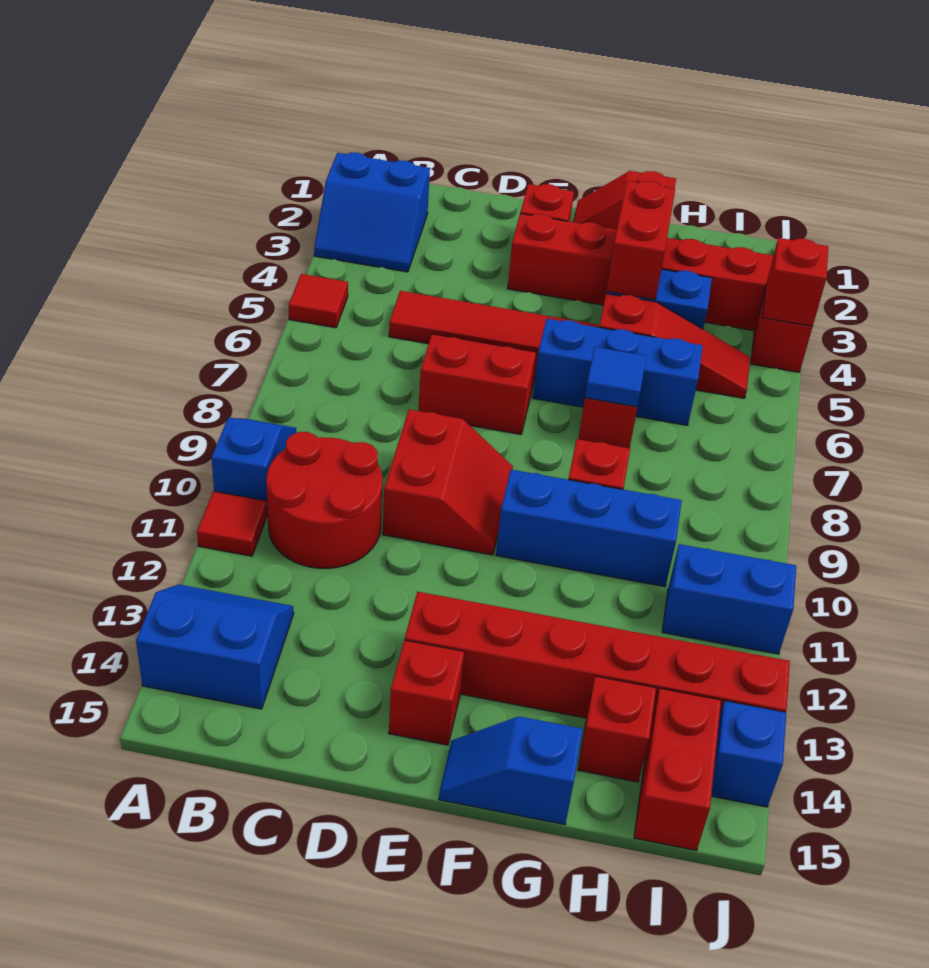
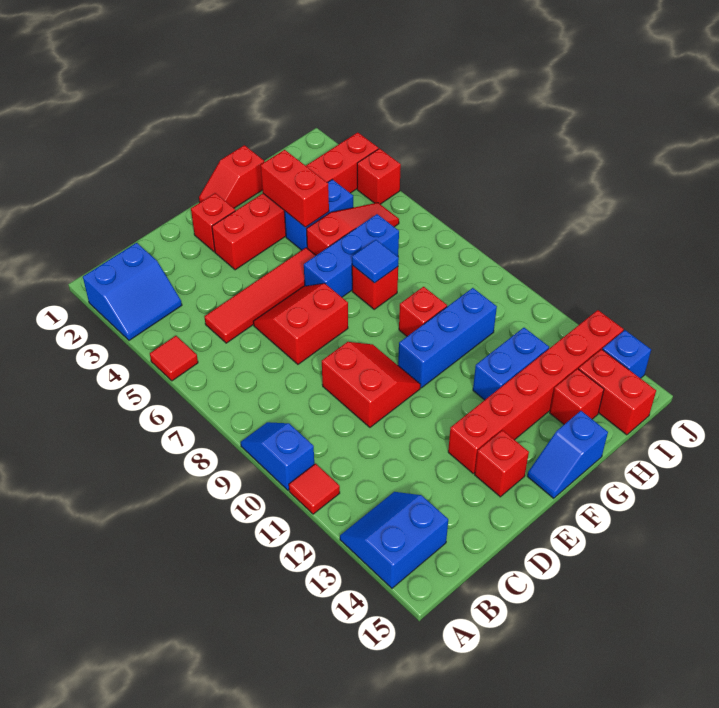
red round brick B10:C11 level 1 -> none
blue brick I11:J11 level 1 -> blue brick G12:H12 level 1
red brick J4 level 2 -> none

